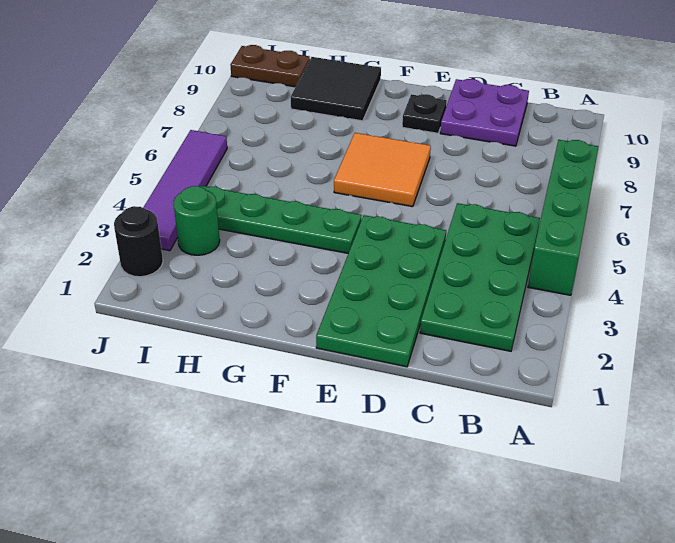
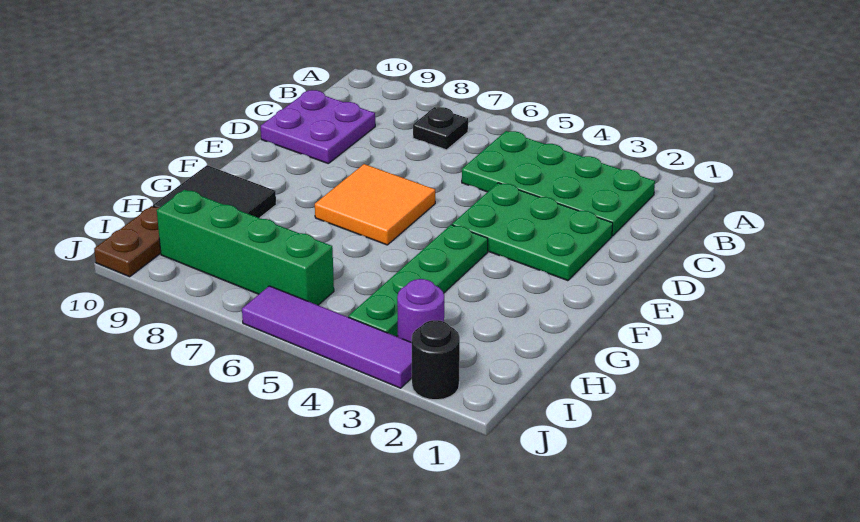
green brick A4:A7 level 1 -> green brick I6:I9 level 1
green plate D1:E4 level 1 -> green plate D2:E4 level 1
black plate E9 level 1 -> black plate B7 level 1
green round brick I3 level 1 -> purple round brick I3 level 1

